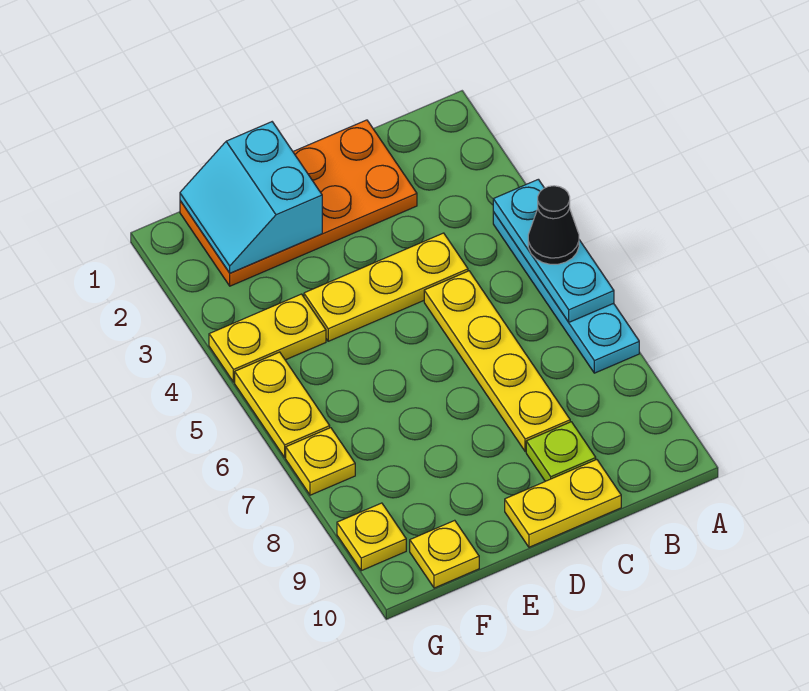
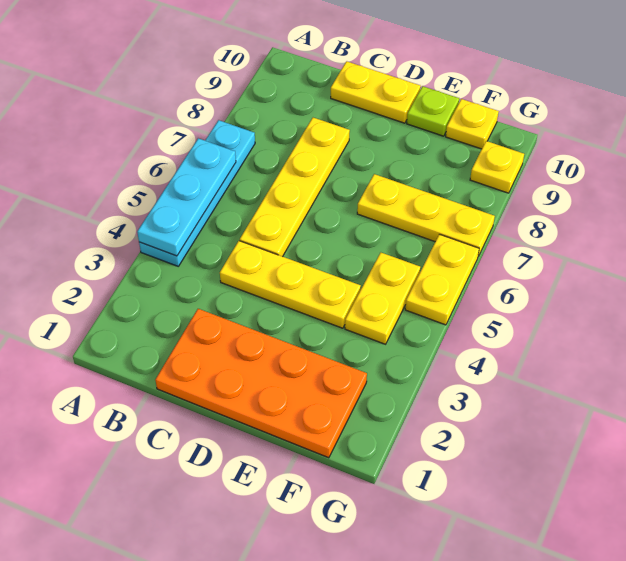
black cone A5 level 3 -> none
lime plate C9 level 1 -> lime plate E10 level 1
cyan slope E1:F2 level 2 top E -> none
yellow plate F4:G4 level 1 -> yellow plate F4:F5 level 1
yellow plate G7 level 1 -> yellow plate E7:G7 level 1

